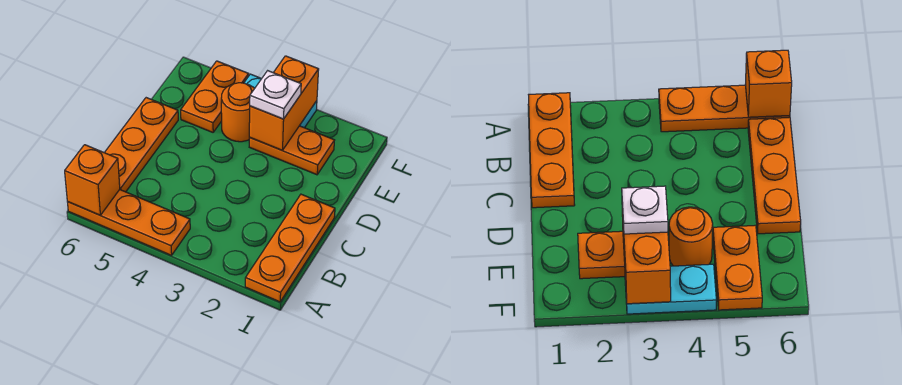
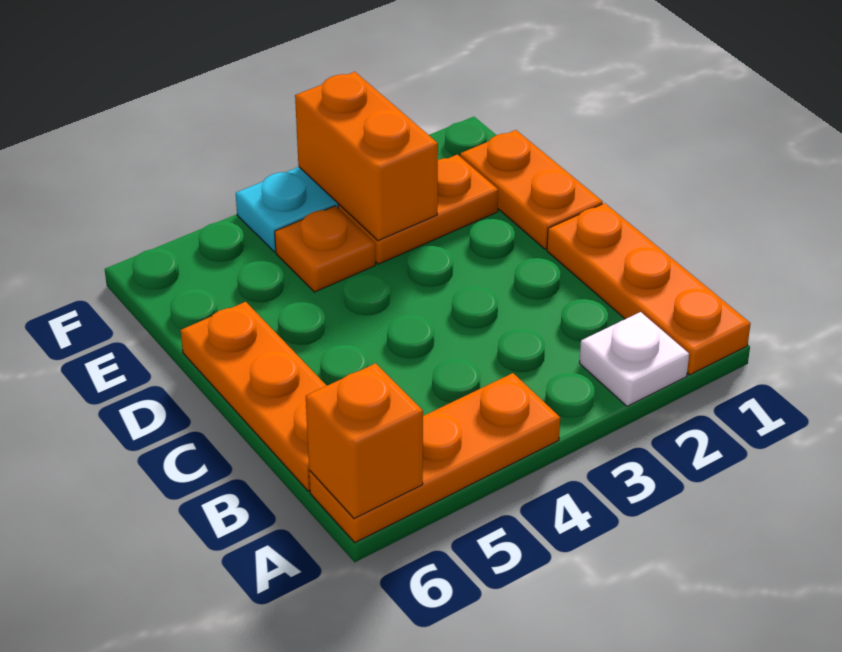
white plate E3 level 3 -> white plate A2 level 1
orange round brick E4 level 1 -> orange plate E4 level 1
orange plate E5:F5 level 1 -> orange plate D1:E1 level 1

